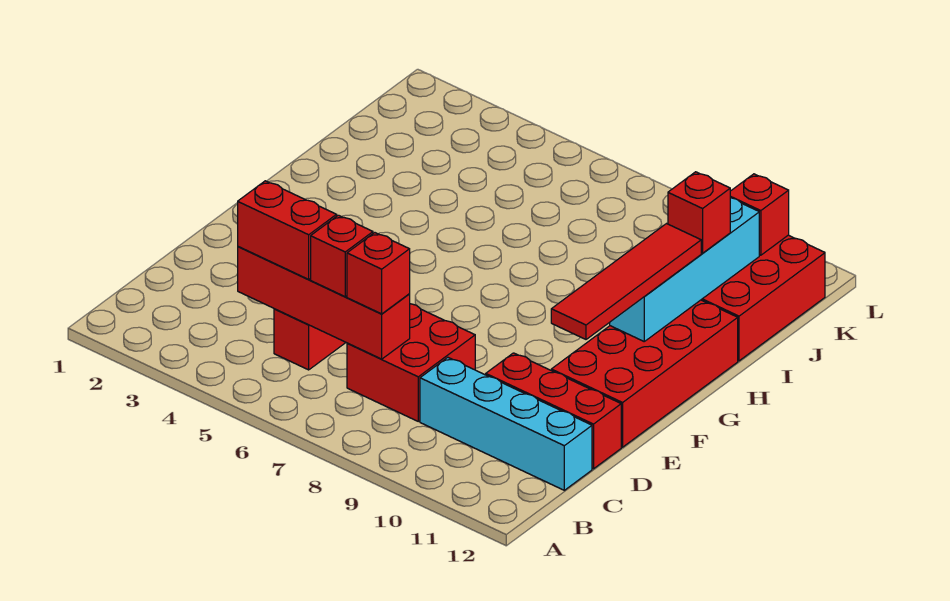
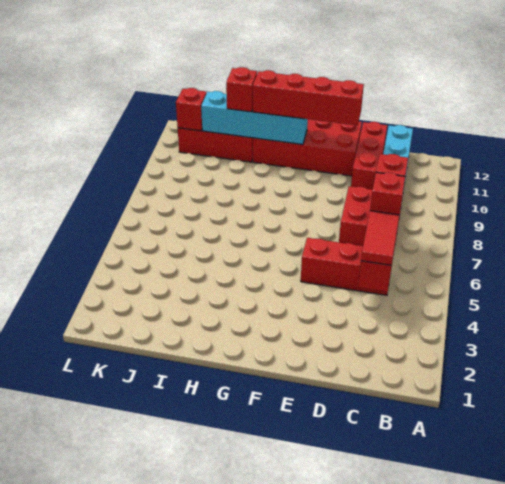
red brick C4:C5 level 3 -> red tile C4:C5 level 3
red tile E11:H11 level 3 -> red brick E11:H11 level 3

